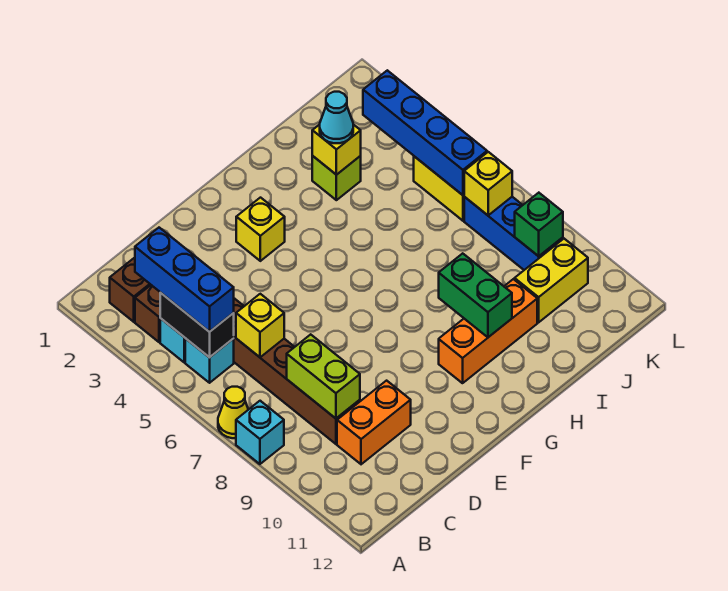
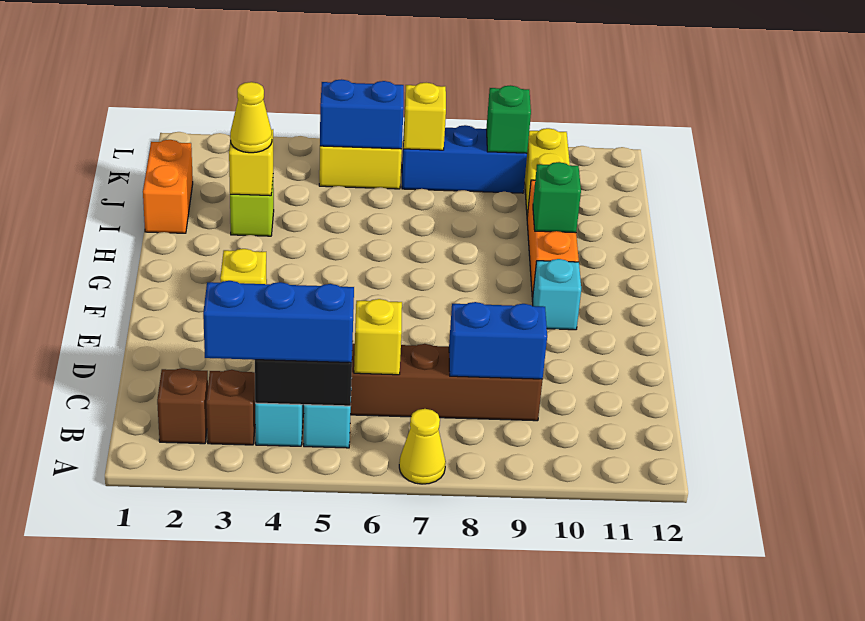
cyan brick A8 level 1 -> cyan brick F10 level 1
lime brick C8:C9 level 2 -> blue brick C8:C9 level 2
orange brick C10:D10 level 1 -> orange brick I1:J1 level 1
green brick H9:H10 level 2 -> green brick H10 level 2
cyan cone I3 level 3 -> yellow cone I3 level 3
blue brick K3:K6 level 2 -> blue brick K5:K6 level 2

